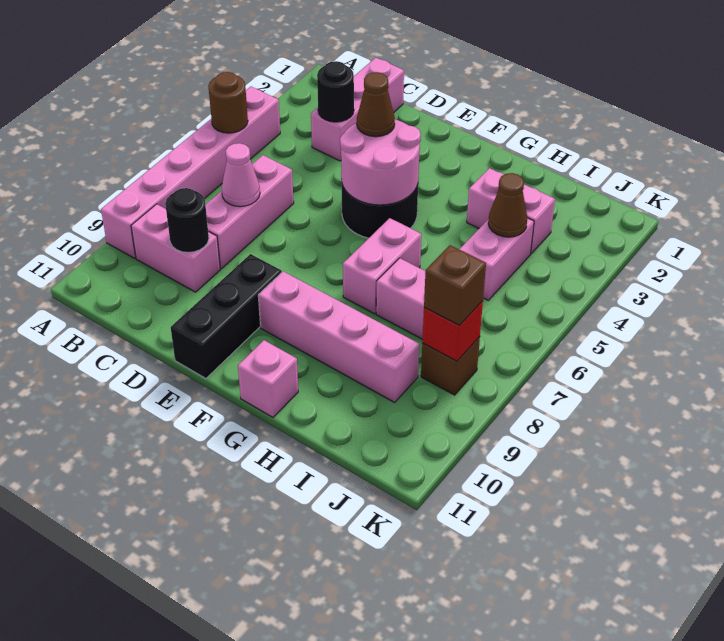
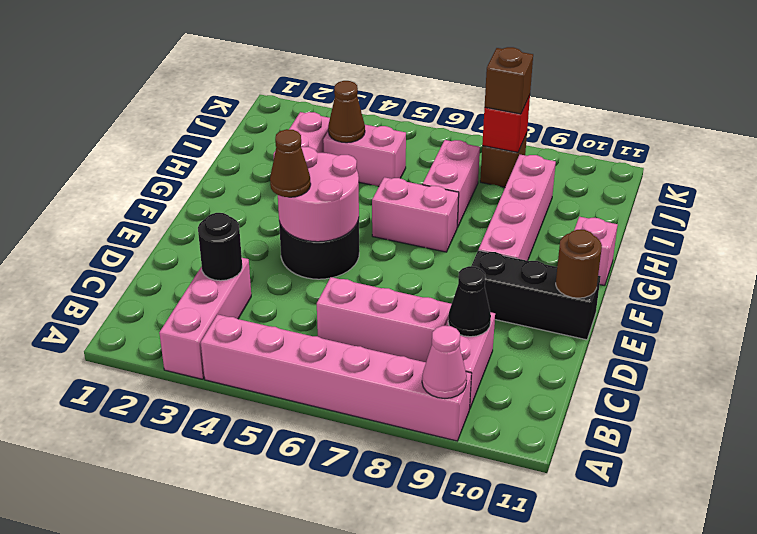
brown round brick A5 level 2 -> brown round brick E11 level 2
pink brick C1:C3 level 1 -> pink brick A3:C3 level 1
pink cone C7 level 2 -> pink cone A9 level 2
black round brick C9 level 2 -> black cone C9 level 2

